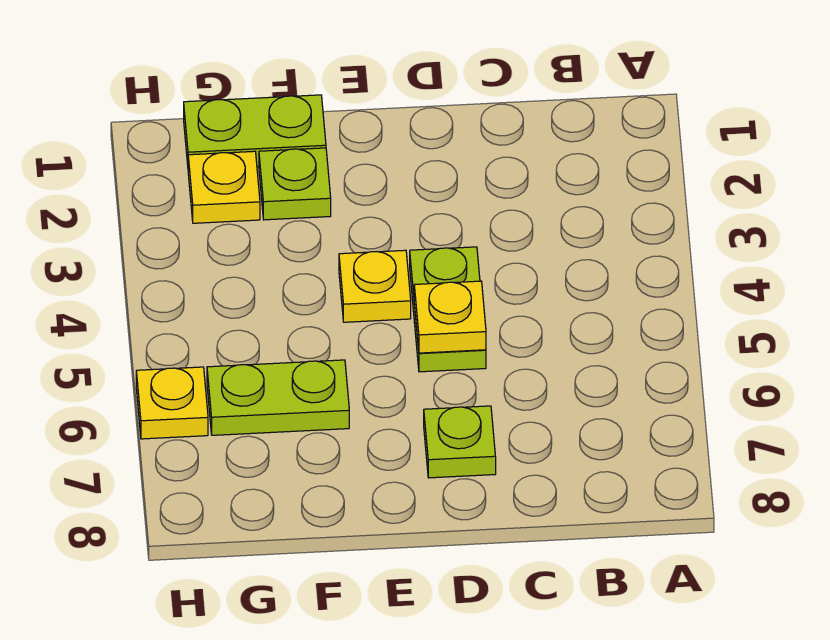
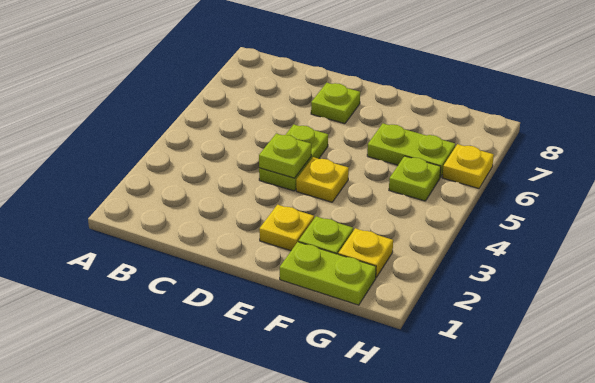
none -> lime plate D4 level 2
yellow plate D5 level 2 -> yellow plate E2 level 1
none -> lime plate G5 level 1

